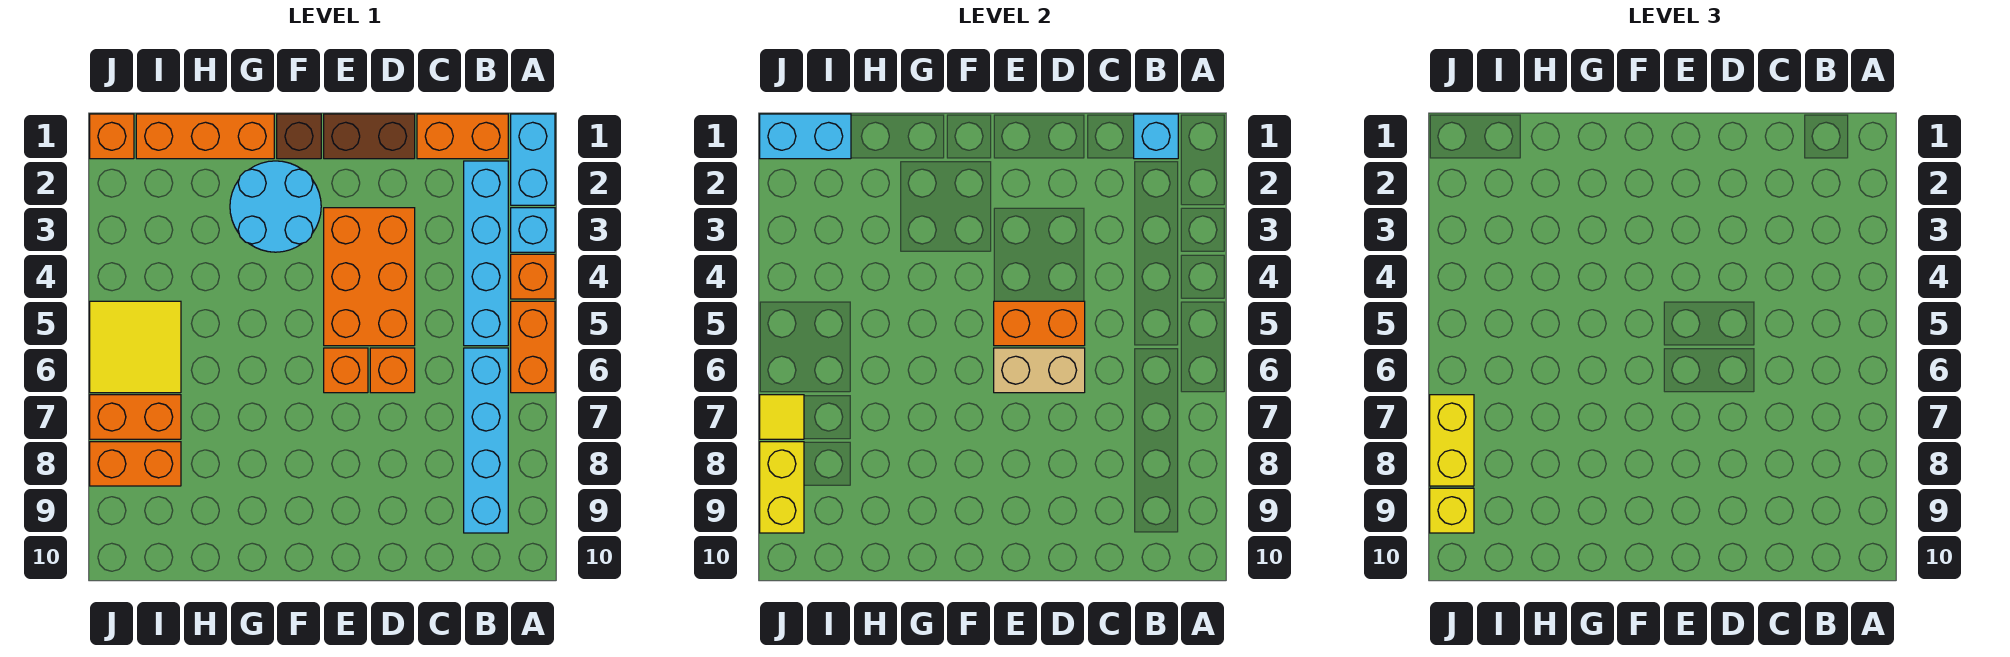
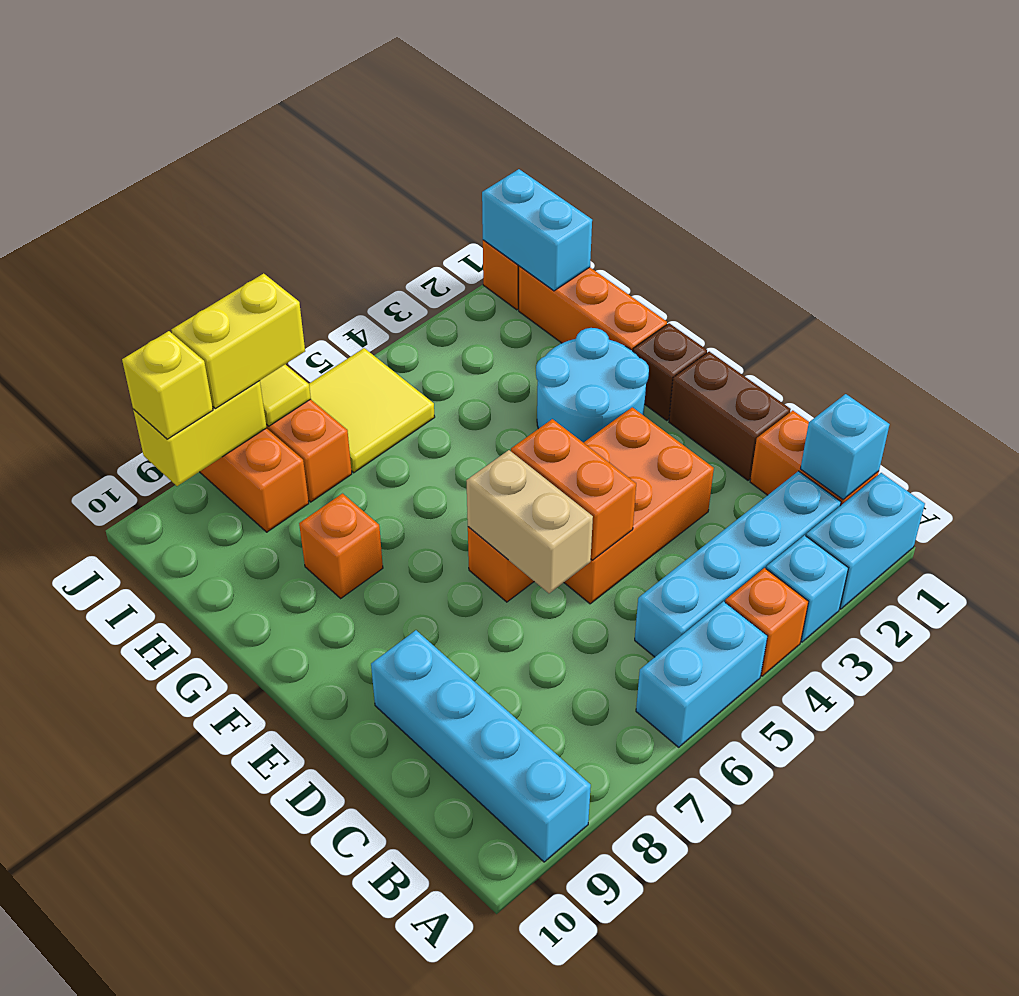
orange brick A5:A6 level 1 -> cyan brick A5:A6 level 1
cyan brick B6:B9 level 1 -> cyan brick A9:D9 level 1
orange brick D6 level 1 -> orange brick G8 level 1

